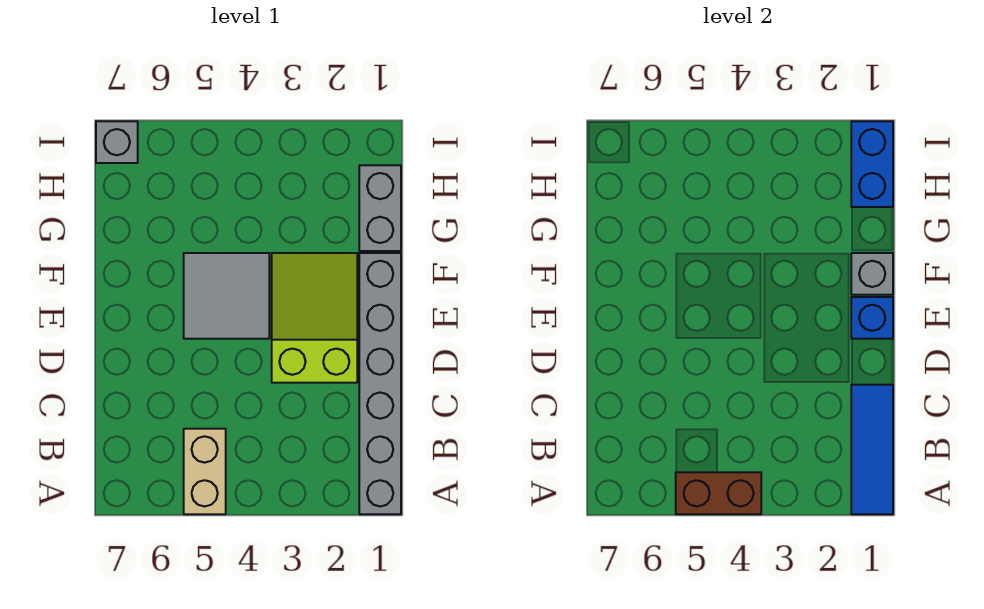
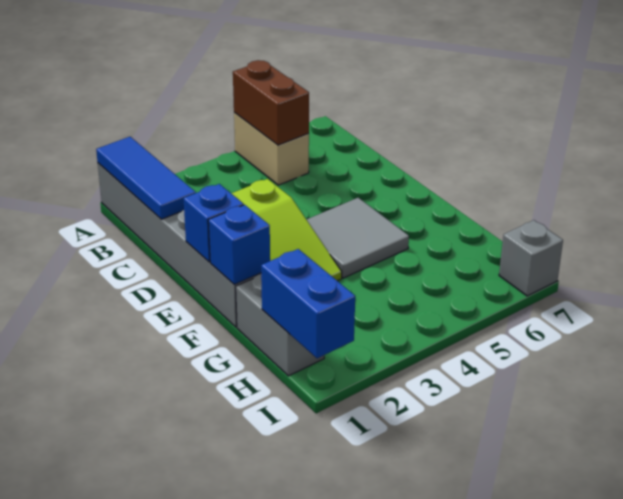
brown brick A4:A5 level 2 -> brown brick A5:B5 level 2
grey brick F1 level 2 -> blue brick F1 level 2

